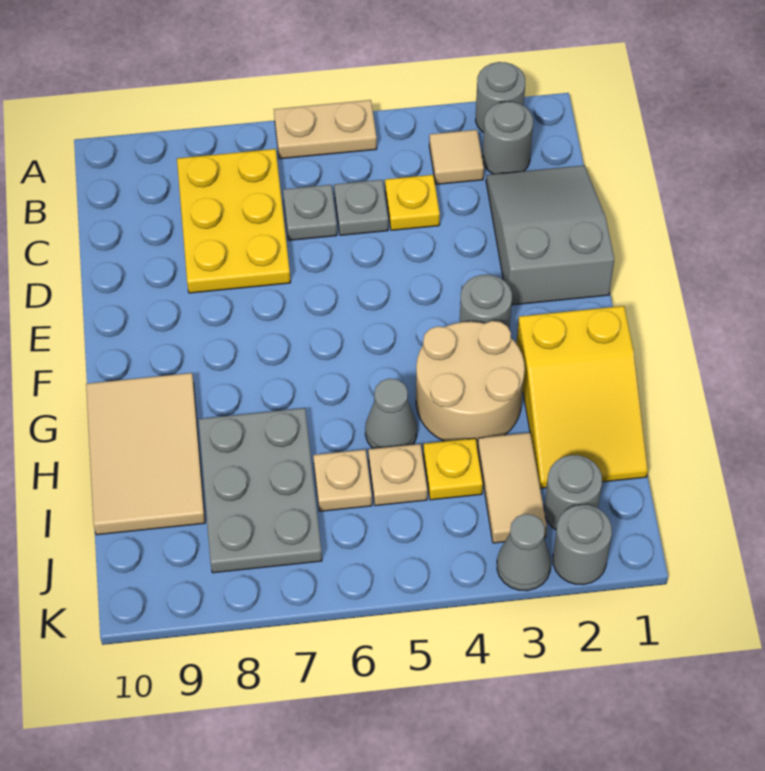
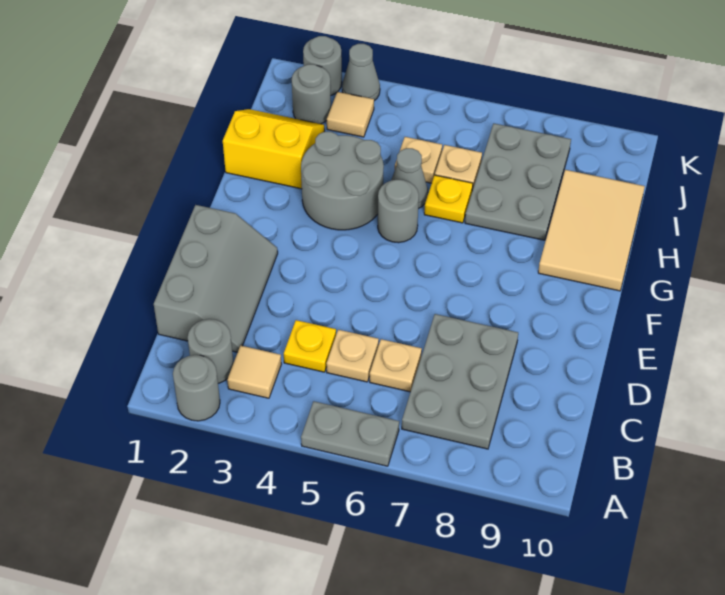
tan plate A5:A6 level 1 -> grey plate A5:A6 level 1
yellow plate B7:D8 level 1 -> grey plate B7:D8 level 1
grey slope C1:E2 level 1 top E -> grey slope C1:E2 level 1 top 1
grey plate C5 level 1 -> tan plate C5 level 1
grey plate C6 level 1 -> tan plate C6 level 1
grey round brick F3 level 1 -> grey round brick G5 level 1
yellow slope G1:I2 level 1 top G -> yellow slope H1:I2 level 1 top H
tan round brick G3:H4 level 1 -> grey round brick G3:H4 level 1
tan tile I3:J3 level 1 -> tan tile J3 level 1
yellow plate I4 level 1 -> yellow plate H6 level 1

